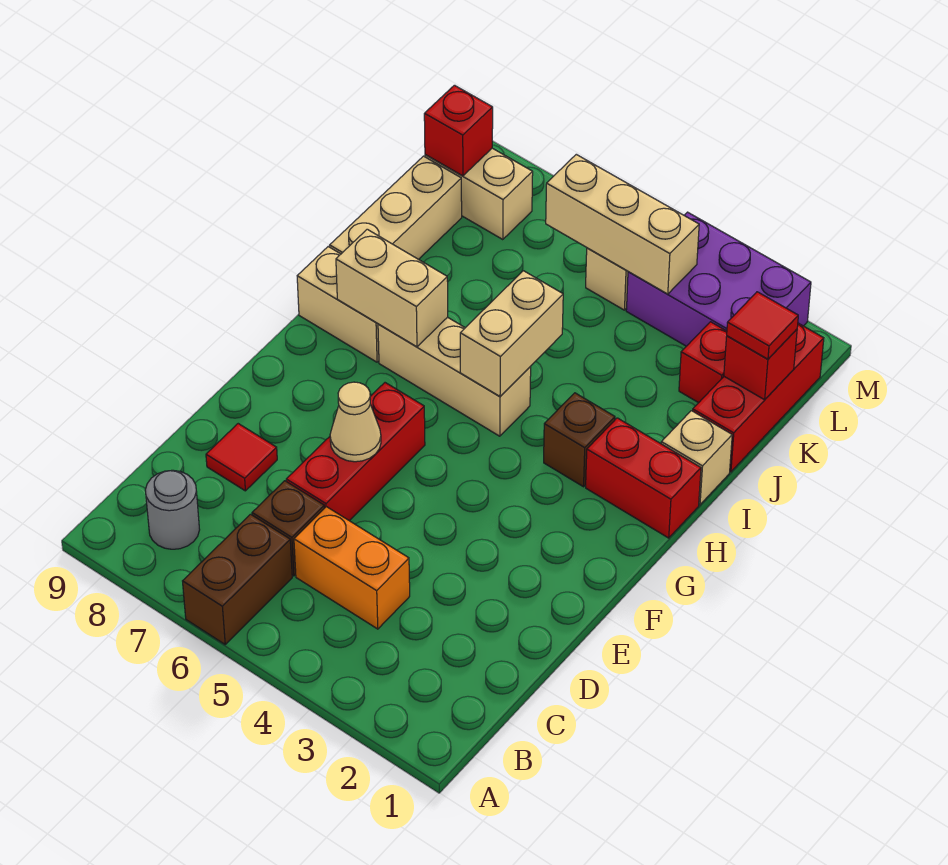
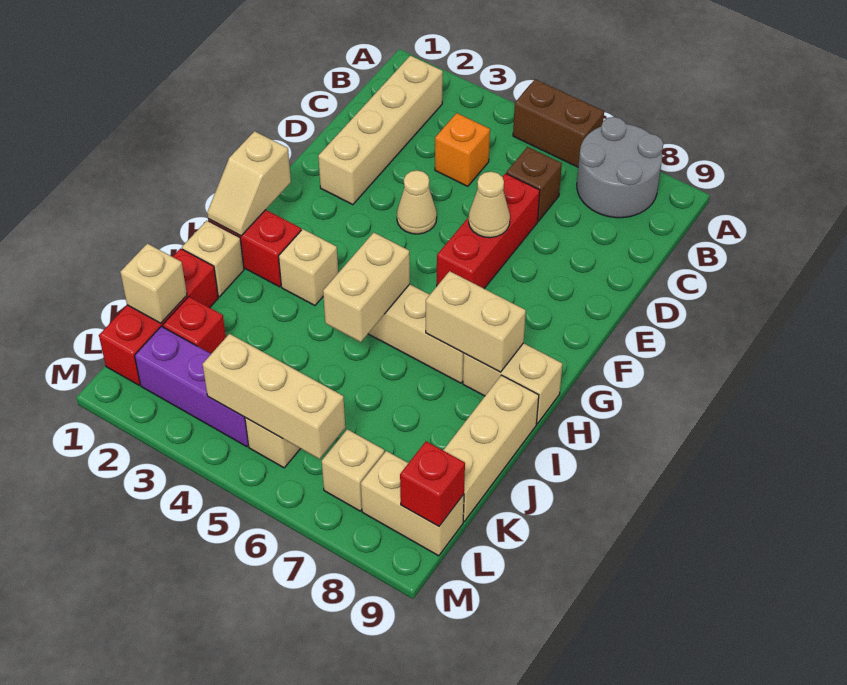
brown brick A6:B6 level 1 -> brown brick A5:A6 level 1
none -> tan brick B2:E2 level 1
grey round brick B8 level 1 -> grey round brick A7:B8 level 1
orange brick C4:C5 level 1 -> orange brick C4 level 1
red tile D8 level 1 -> none
none -> tan cone E4 level 1
none -> tan slope G1:H1 level 2 top G
brown brick H3 level 1 -> tan brick H3 level 1
red brick K1 level 2 -> tan brick K1 level 2
red tile K1 level 3 -> none
purple brick L2:M4 level 1 -> purple brick L2:L4 level 1
none -> tan brick L7 level 1

